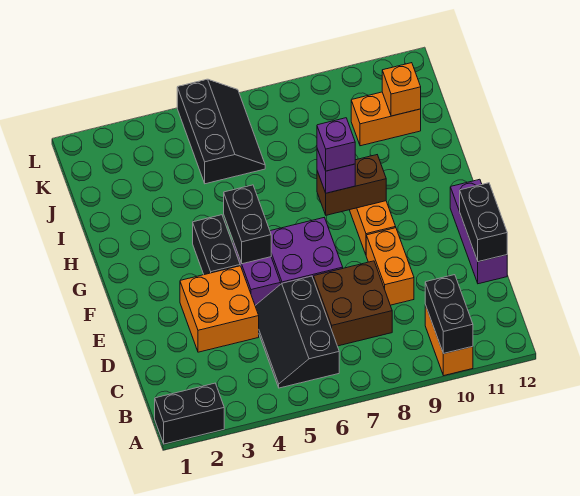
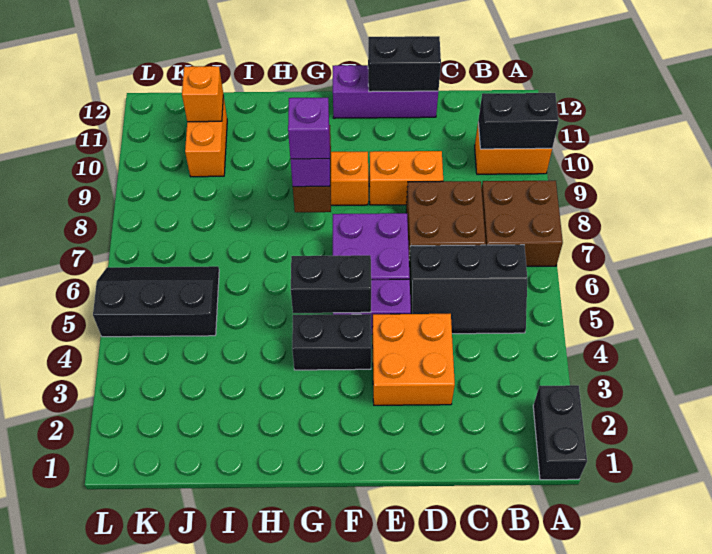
none -> brown brick A7:B8 level 1

